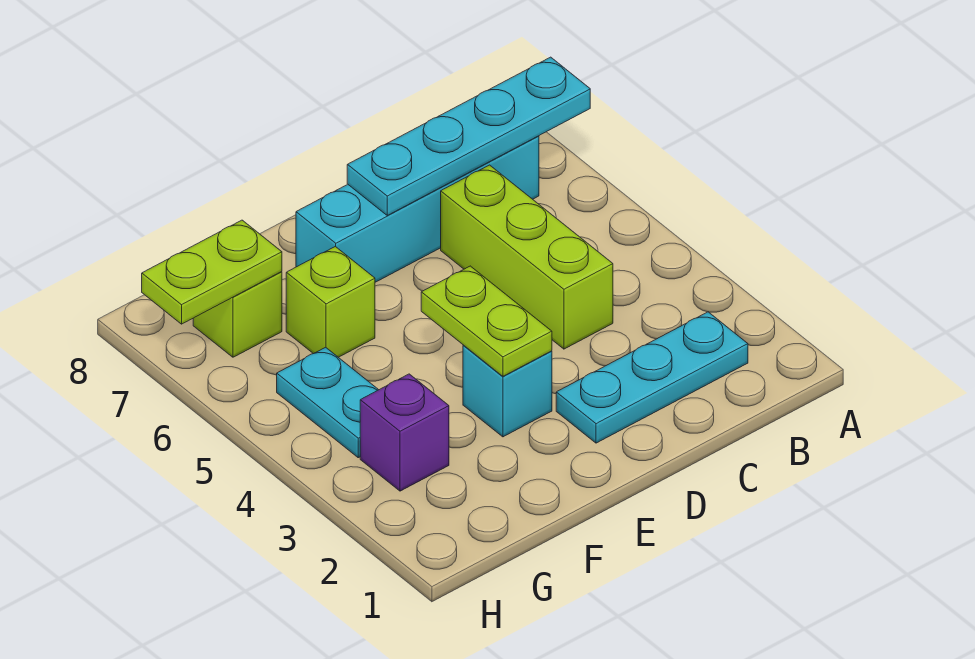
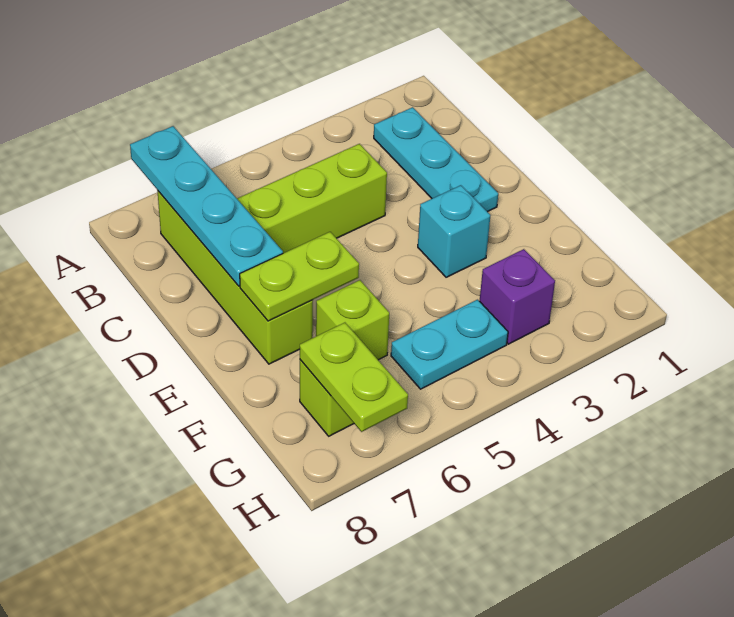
cyan brick B7:E7 level 1 -> lime brick B7:E7 level 1
lime plate E3:E4 level 2 -> lime plate E6:E7 level 2

